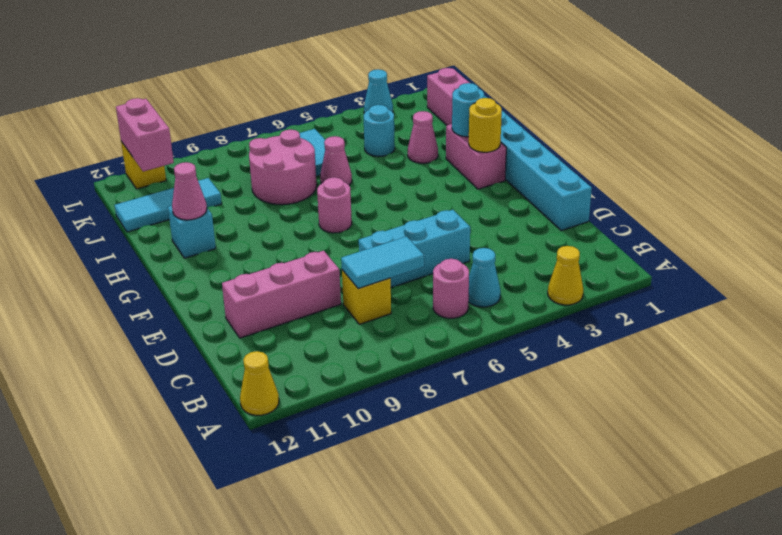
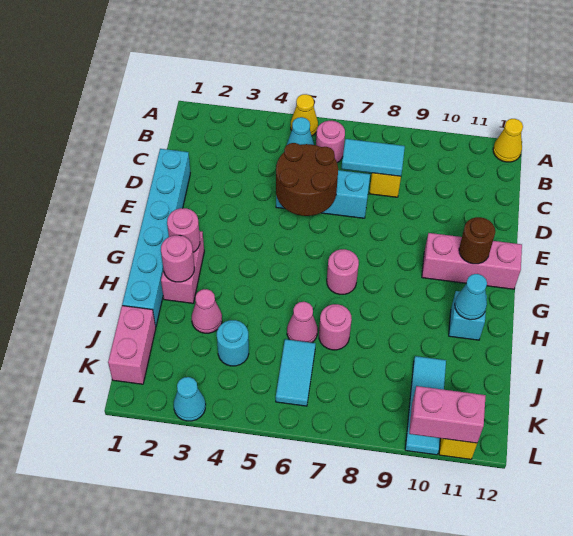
yellow cone A3 level 1 -> yellow cone A5 level 1
none -> brown round brick D5:E6 level 2
pink brick D9:D11 level 1 -> pink brick F10:F12 level 1
none -> brown round brick F11 level 2
yellow round brick G2 level 2 -> pink round brick G2 level 2
cyan round brick H2 level 2 -> pink round brick H2 level 2
pink cone H11 level 2 -> cyan cone H11 level 2
pink round brick I7:J8 level 1 -> pink round brick I7 level 1
cyan tile J10:J12 level 1 -> cyan tile J10:L10 level 1
pink brick K11:L11 level 2 -> pink brick L10:L11 level 2

